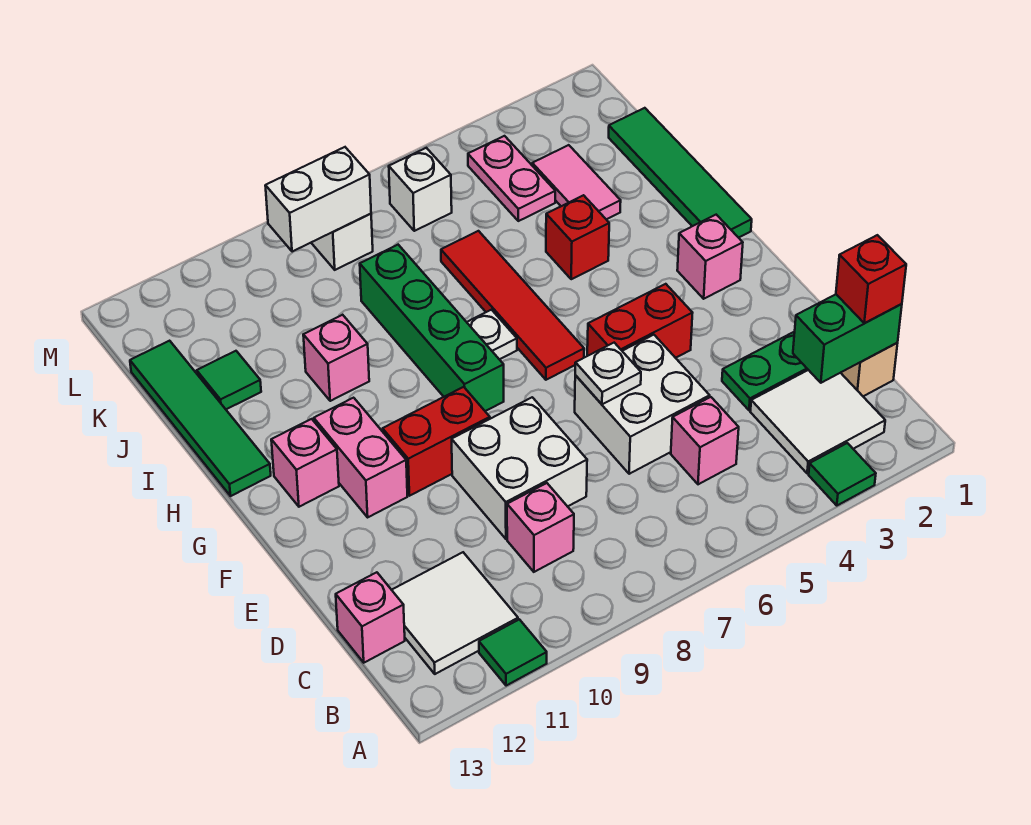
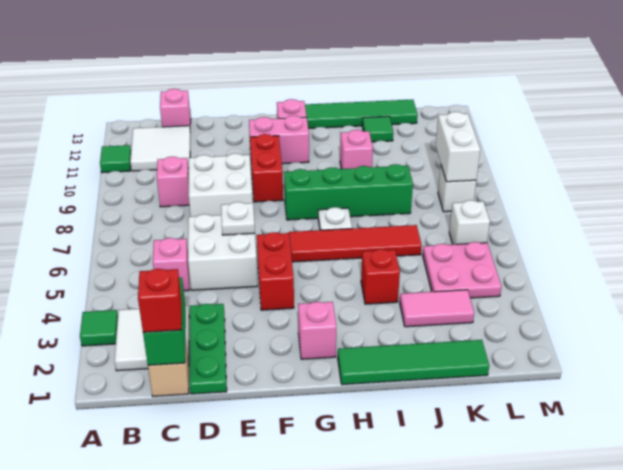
pink plate K4:L4 level 1 -> pink plate K4:L5 level 1

